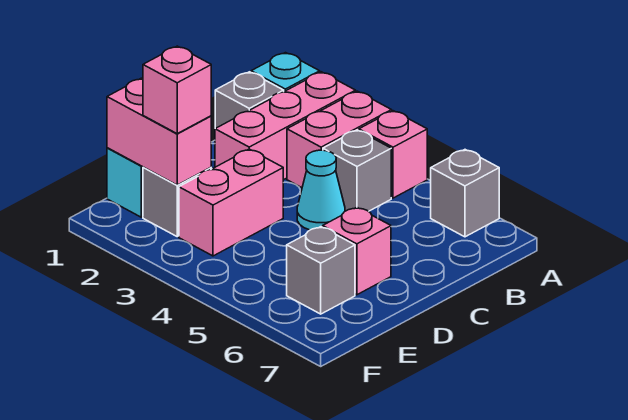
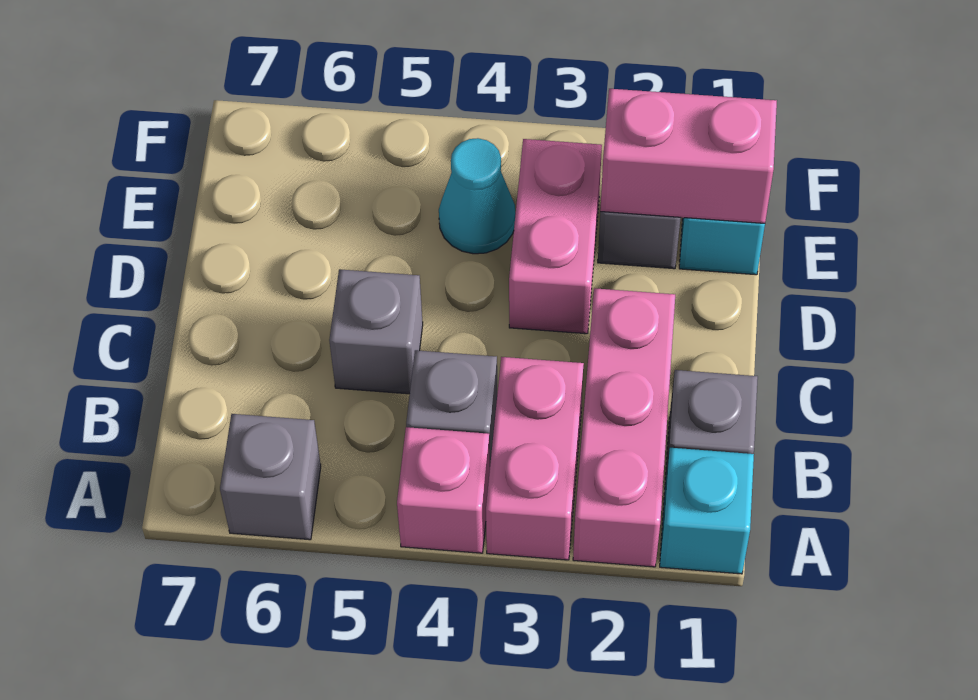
cyan cone C4 level 1 -> cyan cone E4 level 1
pink brick D6 level 1 -> none
pink brick E2 level 3 -> none
grey brick E6 level 1 -> grey brick C5 level 1

